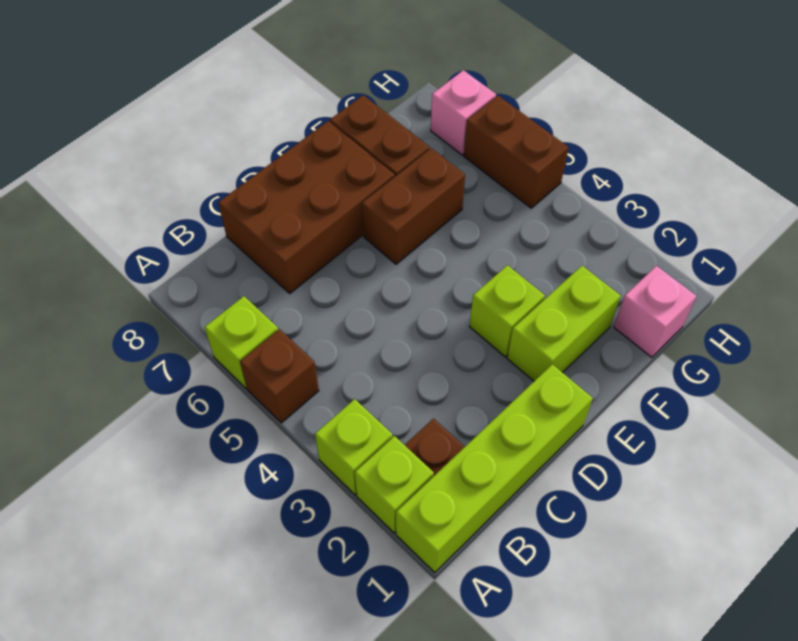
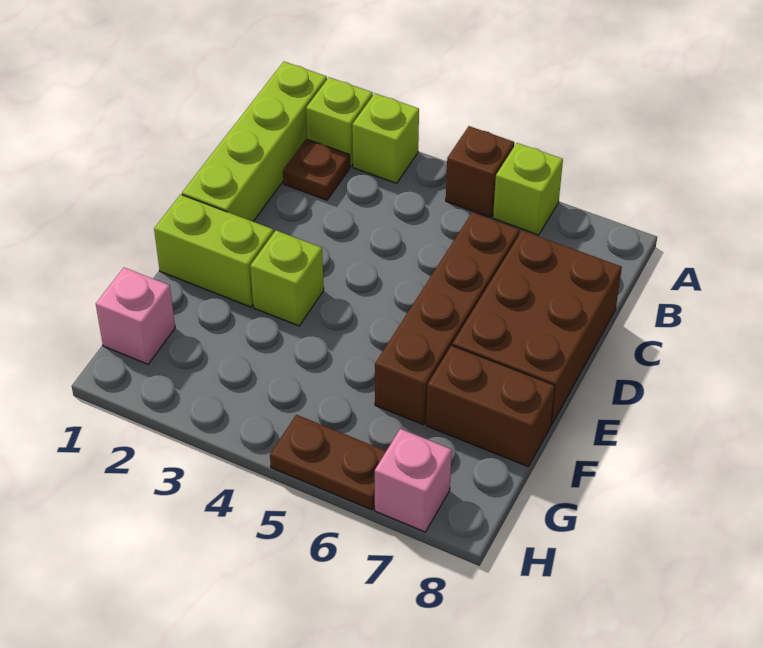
lime brick E2:F2 level 1 -> lime brick E1:E2 level 1
brown brick E6:F6 level 1 -> brown brick C6:F6 level 1
brown brick H5:H6 level 1 -> brown plate H5:H6 level 1

